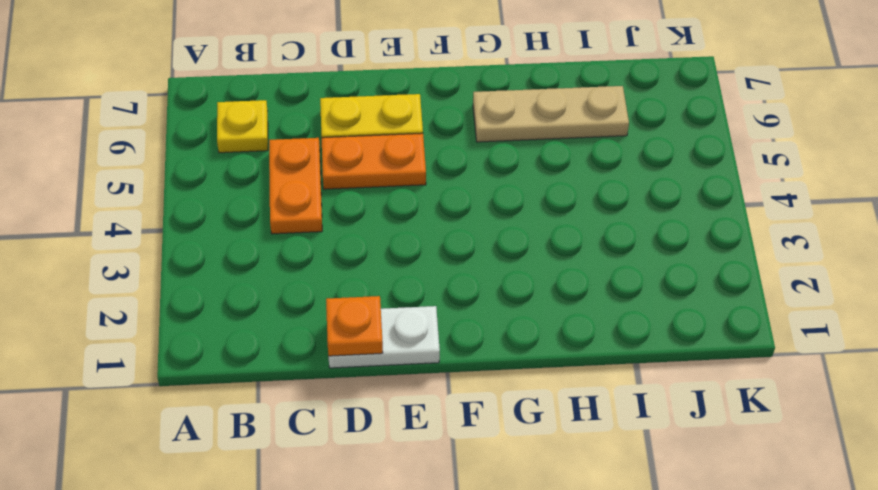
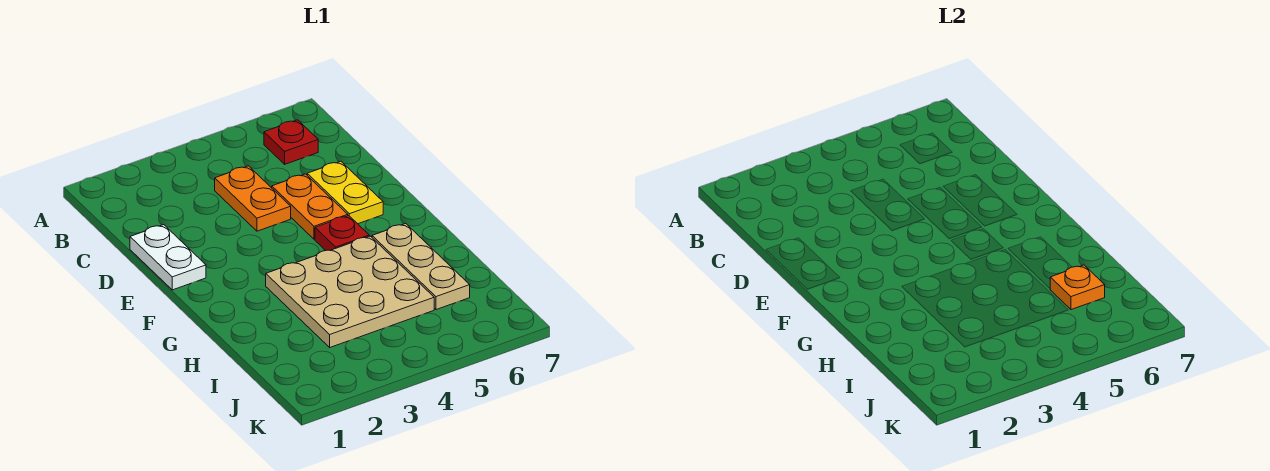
yellow plate B6 level 1 -> red plate B6 level 1
orange plate C4:C5 level 1 -> orange plate C4:D4 level 1
orange plate D1 level 2 -> orange plate I6 level 2
none -> red plate F5 level 1
none -> tan plate G3:I5 level 1

